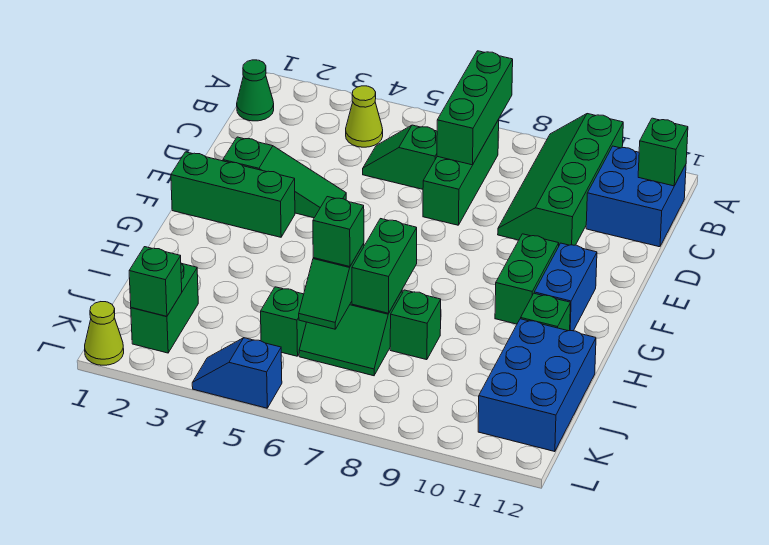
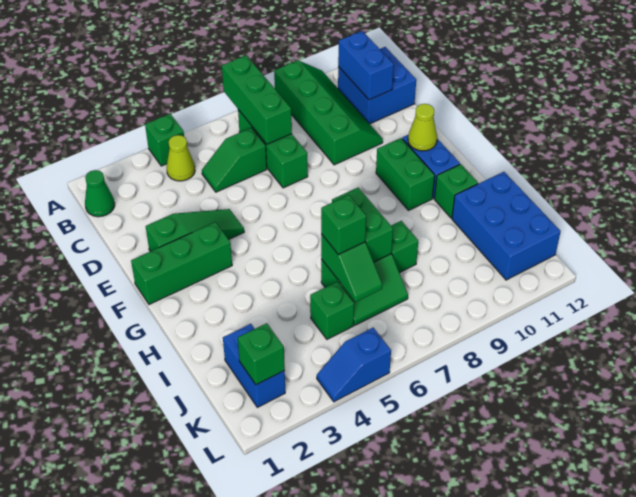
green slope A9:D10 level 1 top 10 -> green slope A9:D10 level 1 top 9
none -> blue brick B11:C11 level 2
green brick B12 level 2 -> green brick A4 level 1
green brick J2:K2 level 1 -> blue brick J2:K2 level 1
lime cone L1 level 1 -> lime cone F11 level 2

